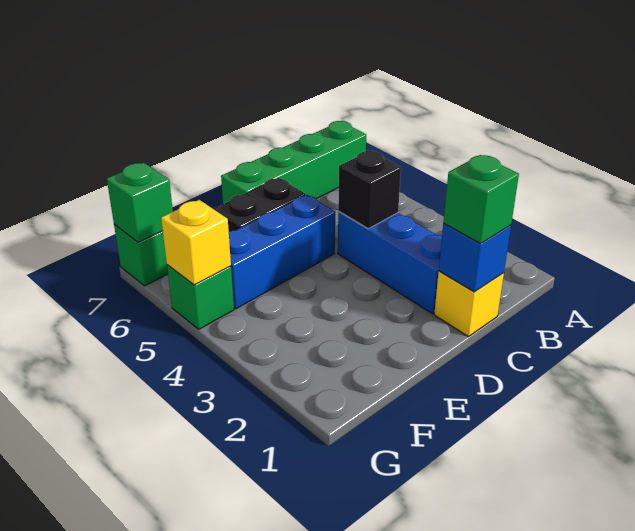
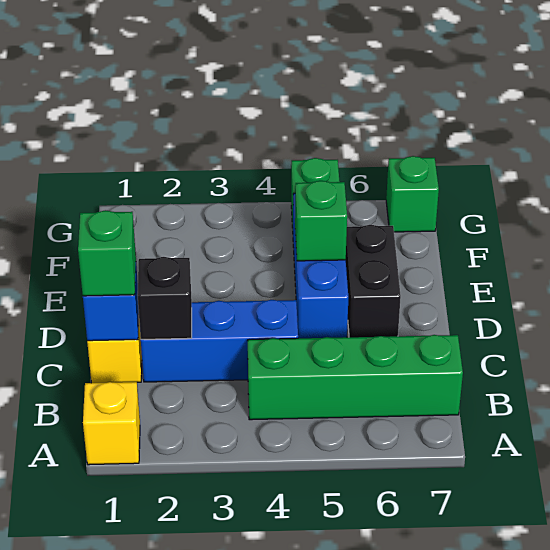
green brick A7:D7 level 1 -> green brick B4:B7 level 1
black brick C4 level 2 -> black brick C2 level 2
yellow brick G5 level 2 -> yellow brick A1 level 1
green brick G7 level 2 -> green brick E5 level 2

